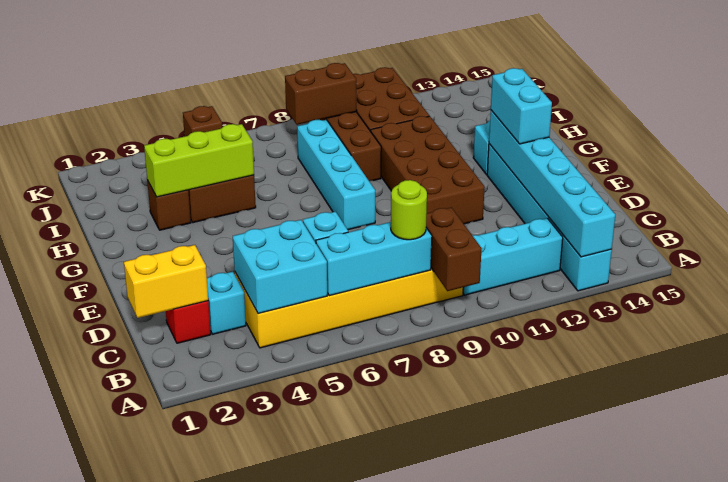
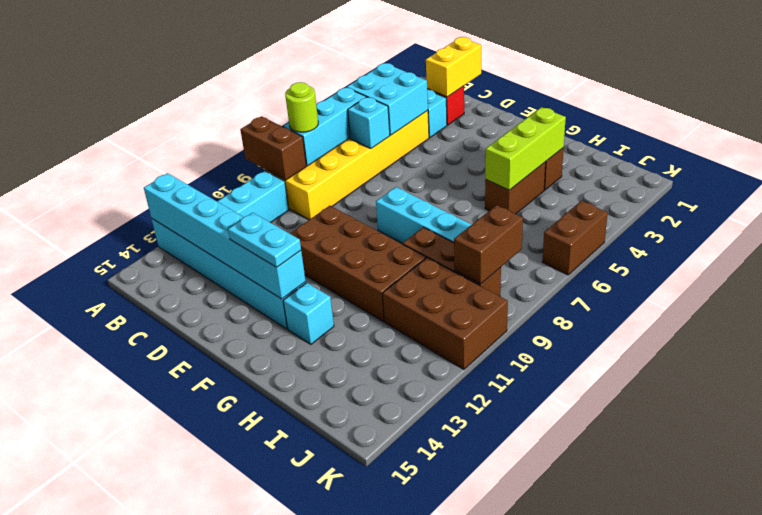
cyan brick E13:F13 level 3 -> cyan plate E13:F13 level 3
brown brick K5 level 1 -> brown brick K5:K6 level 1

